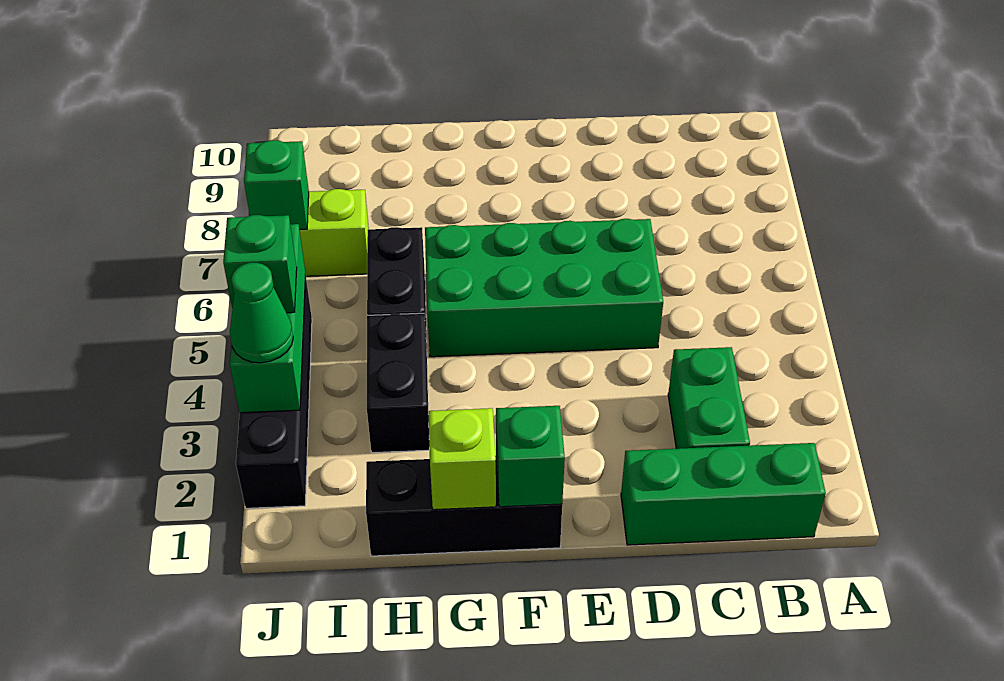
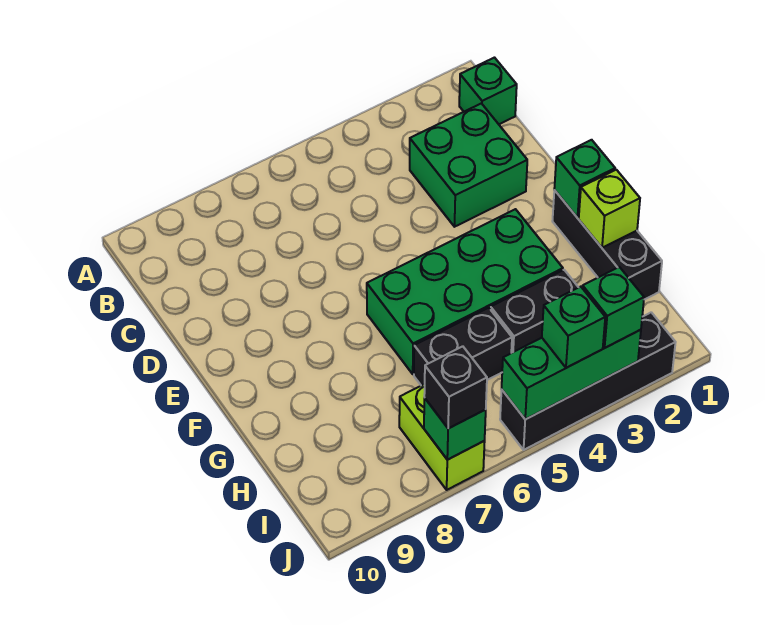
green brick B1:D1 level 1 -> green brick B1 level 1
green brick C2:C3 level 1 -> green brick C2:D3 level 1
green brick D5:G6 level 1 -> green brick F3:G6 level 1
green cone J3 level 3 -> green brick J3 level 3
none -> black brick J7 level 3

